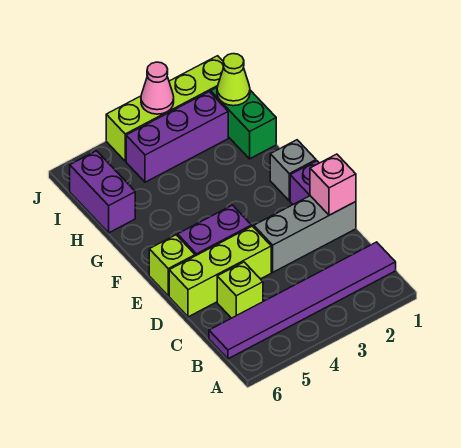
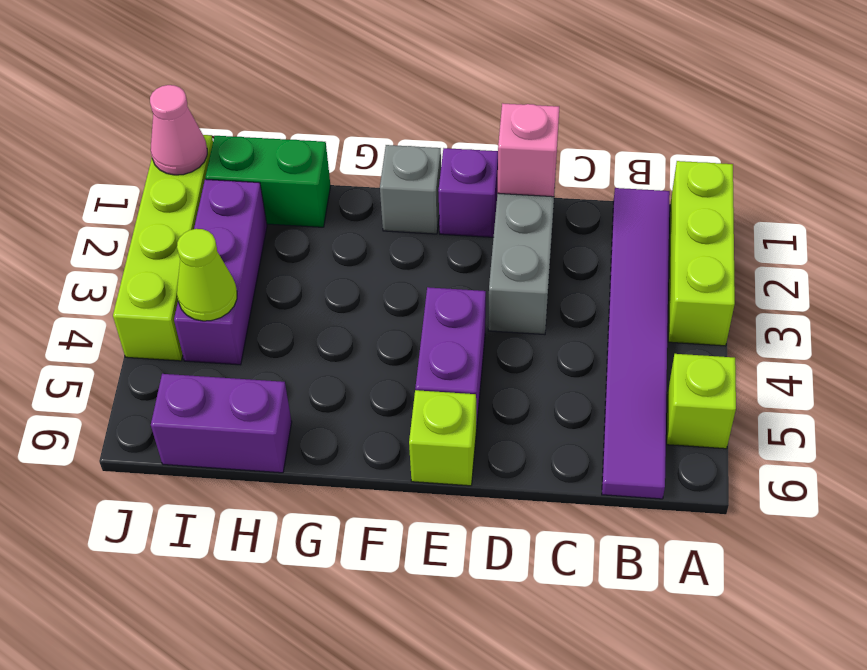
lime brick C5 level 1 -> lime brick A5 level 1
lime brick D4:D6 level 1 -> lime brick A1:A3 level 1
lime cone I1 level 2 -> lime cone I4 level 2
pink cone J3 level 2 -> pink cone J1 level 2

